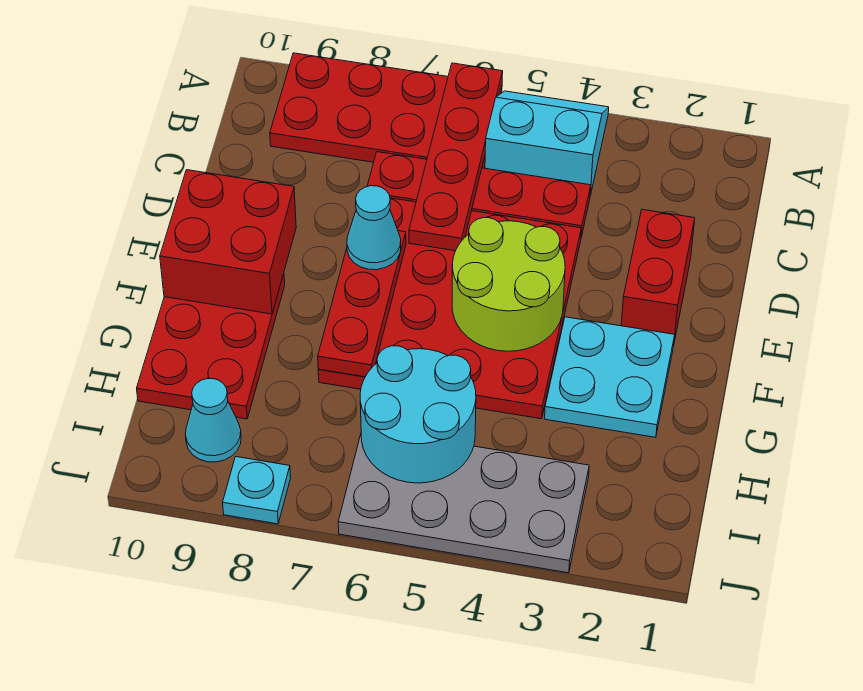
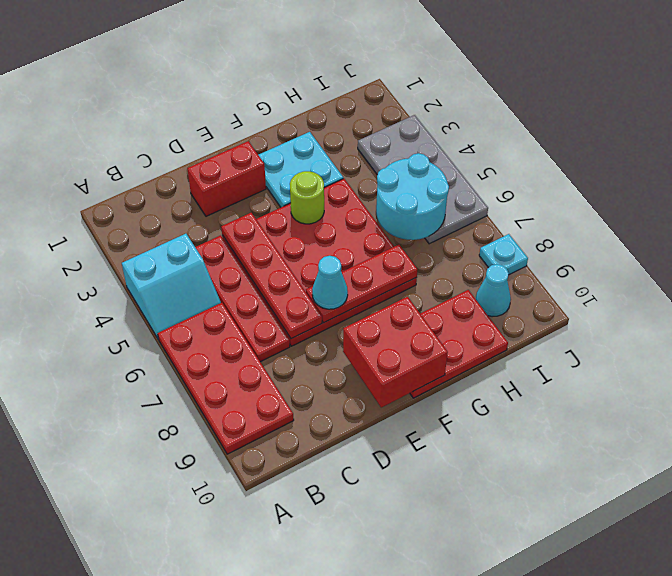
cyan slope A4:B5 level 1 top B -> cyan slope A4:B5 level 1 top 4
red plate A6:D6 level 2 -> red plate D4:D7 level 2
lime round brick E4:F5 level 2 -> lime round brick F4 level 2

